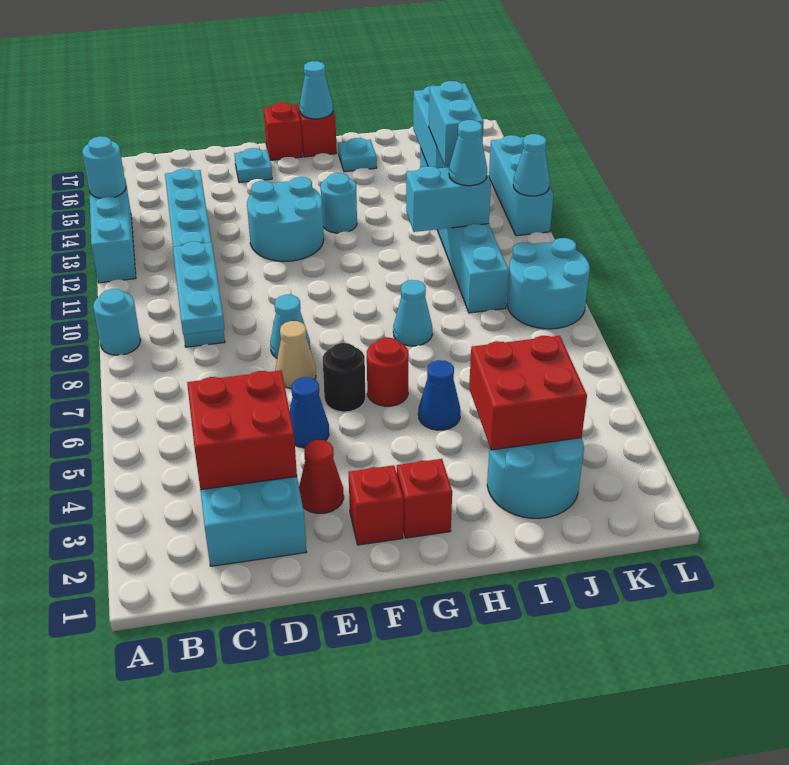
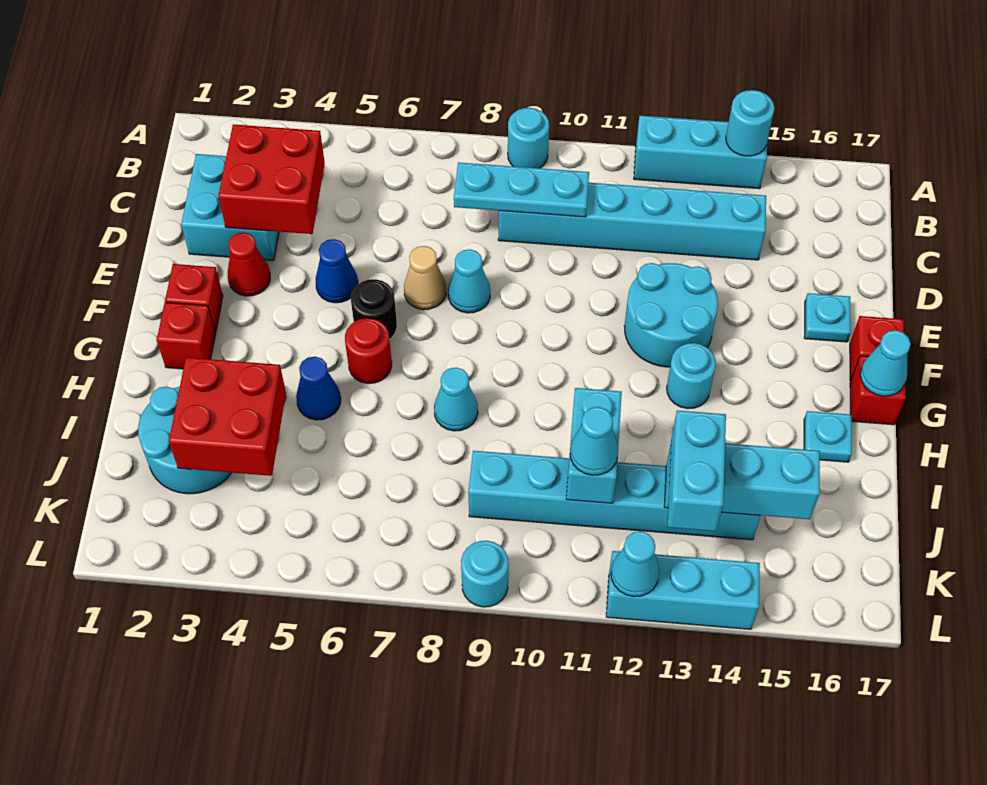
cyan brick J12:J13 level 3 -> cyan brick J13:K13 level 3
cyan round brick K8:L9 level 1 -> cyan round brick L9 level 1

